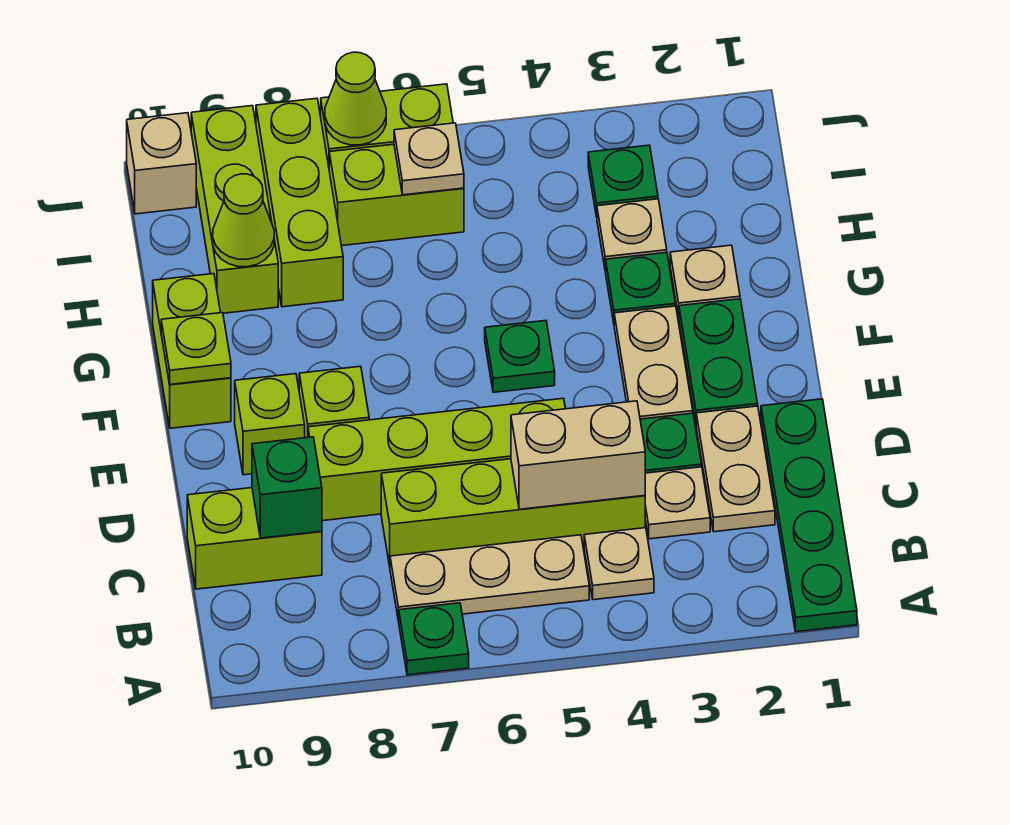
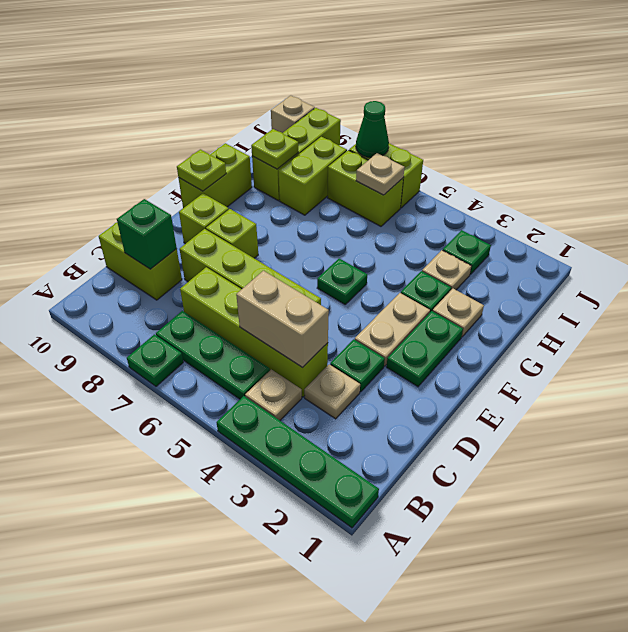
green plate A1:D1 level 1 -> green plate A1:A4 level 1
tan plate B5:B7 level 1 -> green plate B5:B7 level 1
tan plate C2:D2 level 1 -> none
lime brick H8:J8 level 1 -> lime brick H8:I8 level 1
lime cone H9 level 2 -> lime plate H9 level 2
lime cone J7 level 2 -> green cone J7 level 2

